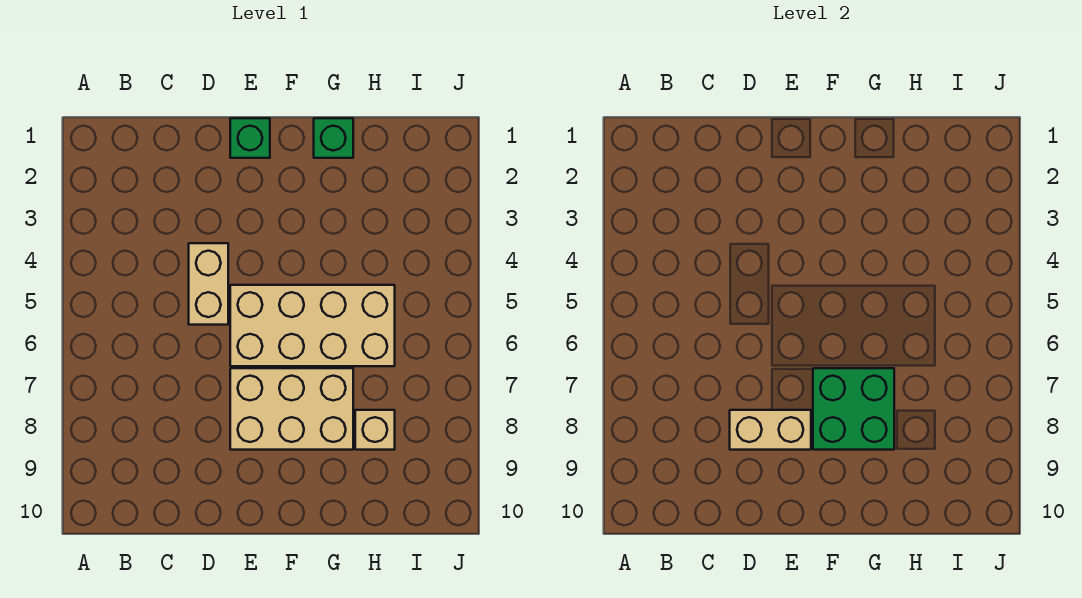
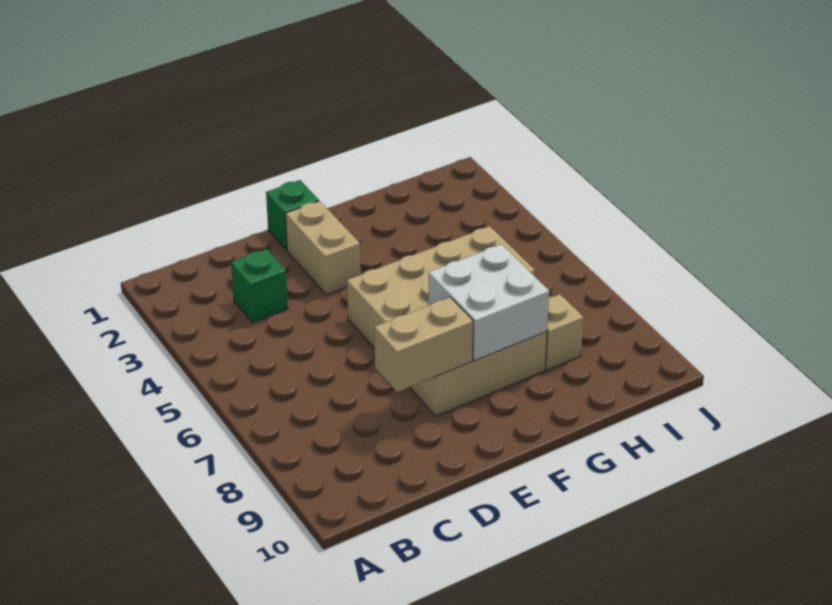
tan brick D4:D5 level 1 -> tan brick E2:E3 level 1
green brick F7:G8 level 2 -> white brick F7:G8 level 2
green brick G1 level 1 -> green brick C3 level 1

